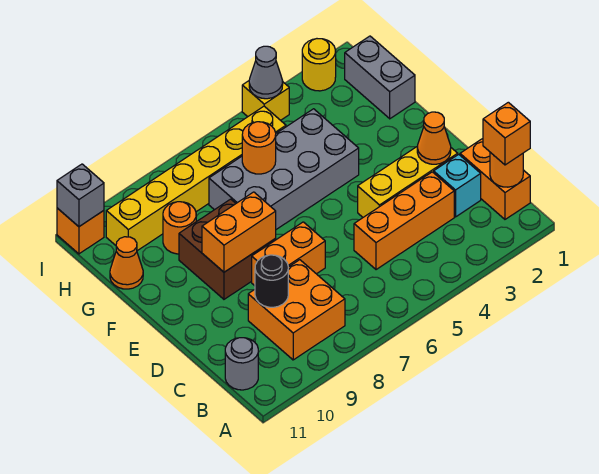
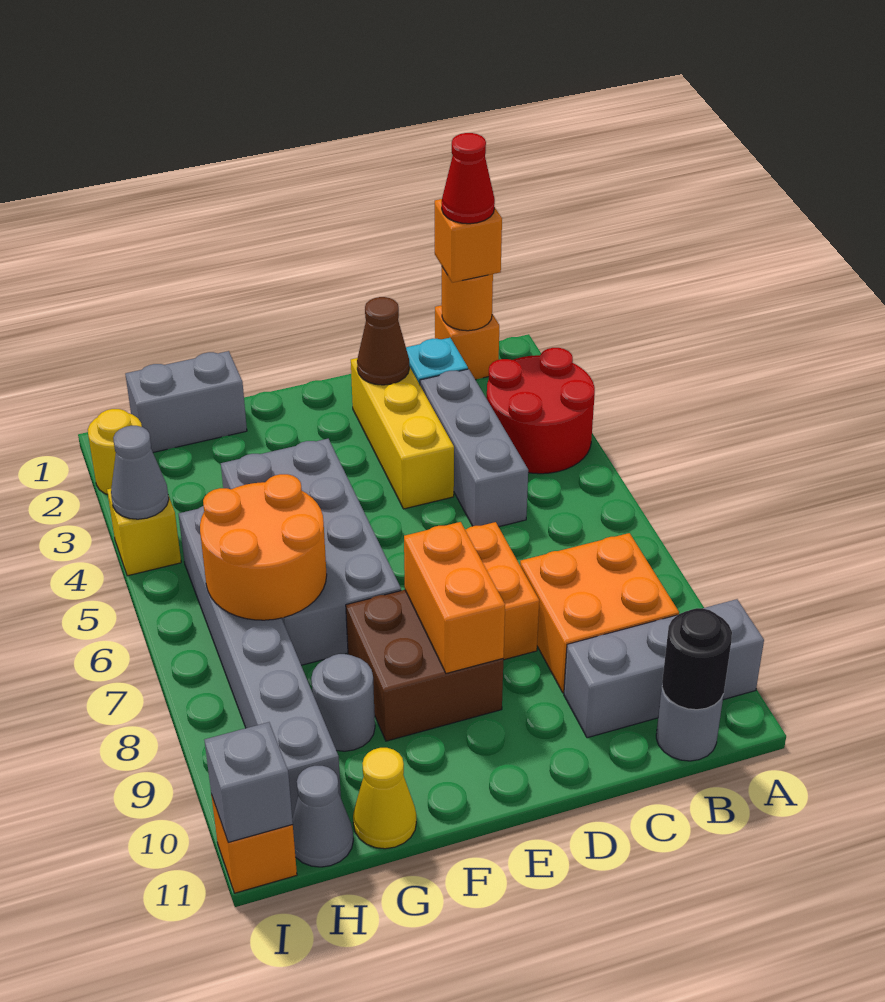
none -> red round brick A3:B4 level 1
none -> grey brick A10:C10 level 1
orange brick B1:C1 level 1 -> orange brick B1 level 1
none -> red cone B1 level 4
orange brick C3:C5 level 1 -> grey brick C3:C5 level 1
black round brick C9 level 2 -> black round brick B11 level 2
orange cone D2 level 2 -> brown cone D2 level 2
orange round brick G6 level 2 -> orange round brick G6:H7 level 2
orange round brick G9 level 1 -> grey round brick G9 level 1
orange cone G11 level 1 -> yellow cone G11 level 1
yellow brick H5:H10 level 1 -> grey brick H5:H10 level 1
none -> grey cone H11 level 1

